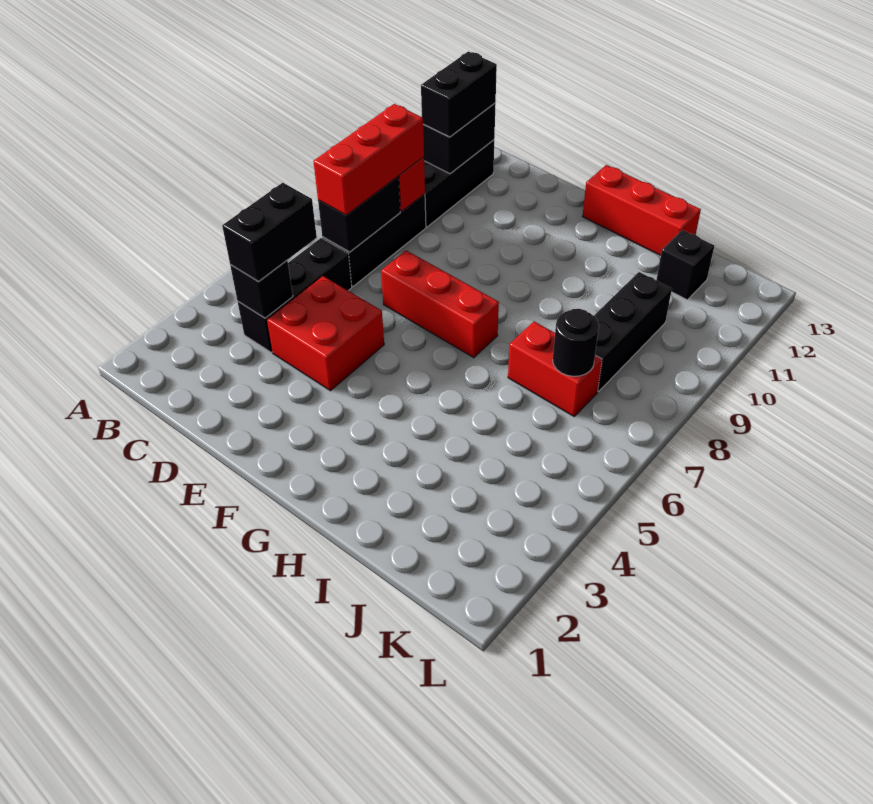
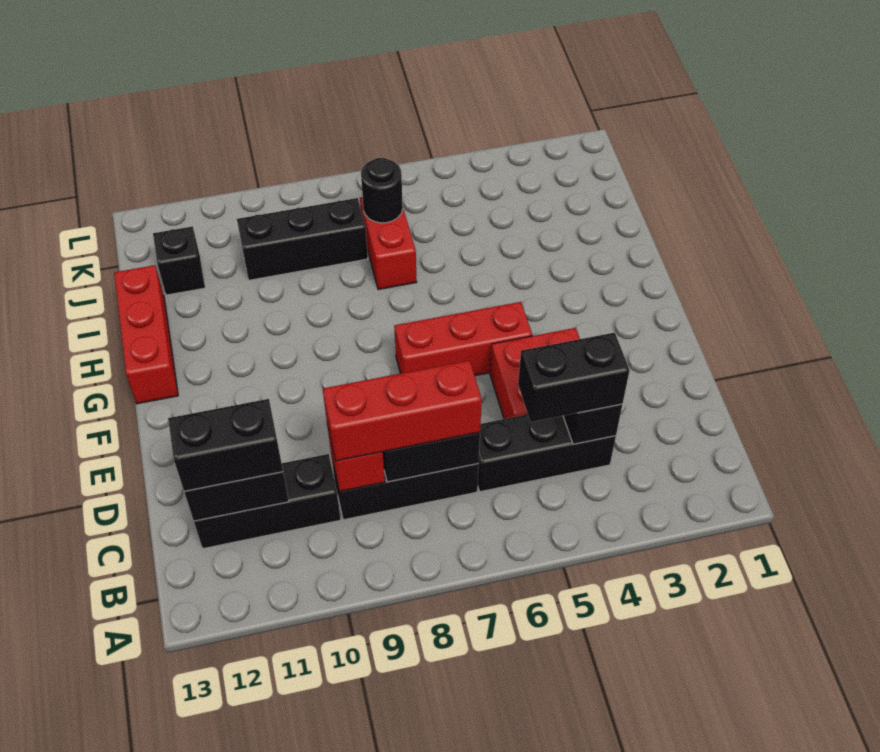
red brick E7:G7 level 1 -> red brick F5:F7 level 1

